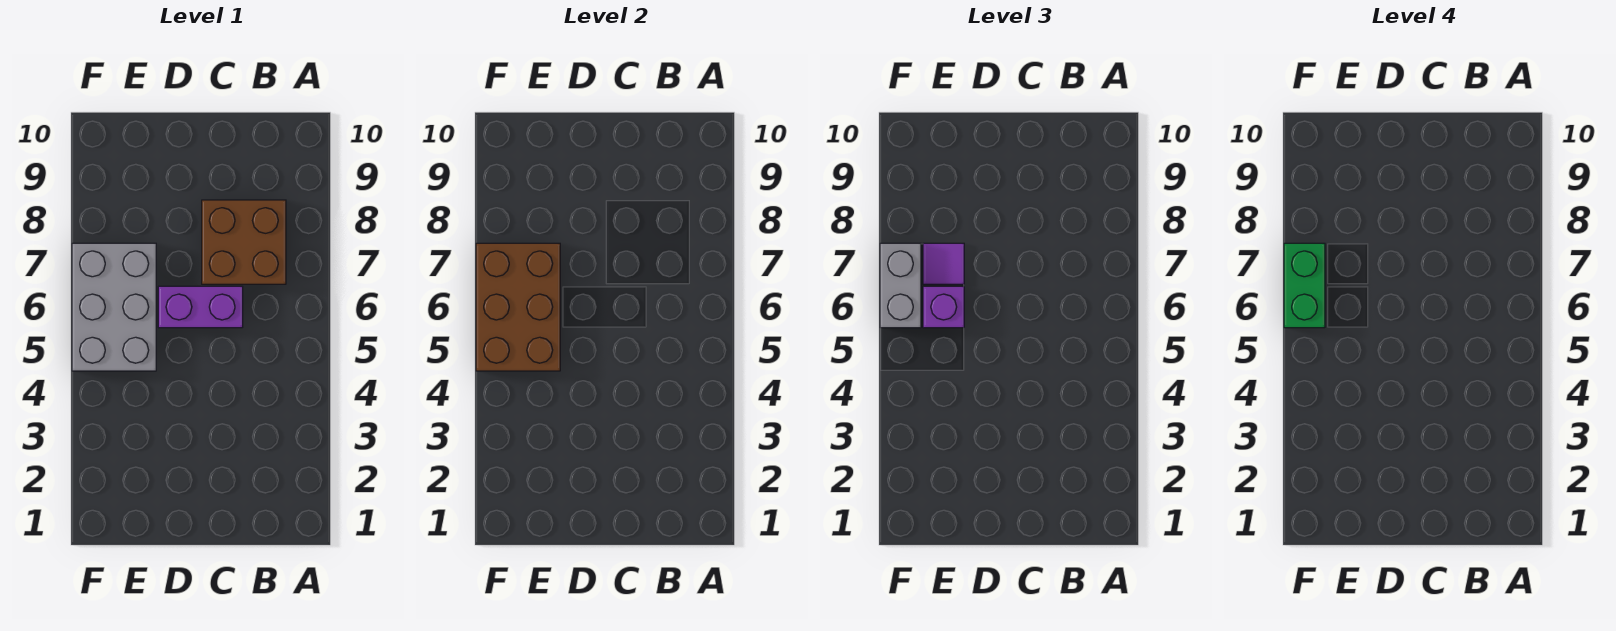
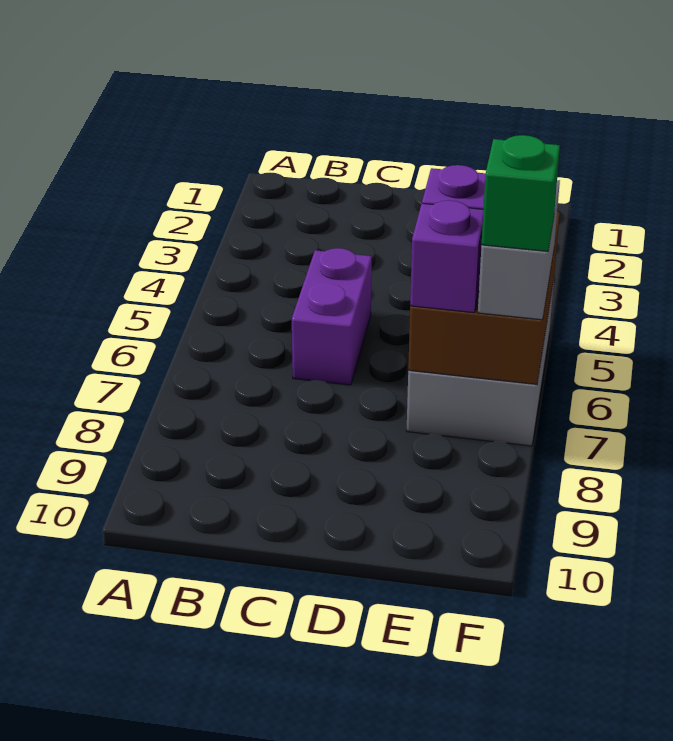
brown brick B7:C8 level 1 -> none
purple brick C6:D6 level 1 -> purple brick C5:C6 level 1
purple tile E7 level 3 -> purple brick E7 level 3
green brick F6:F7 level 4 -> green brick F7 level 4

